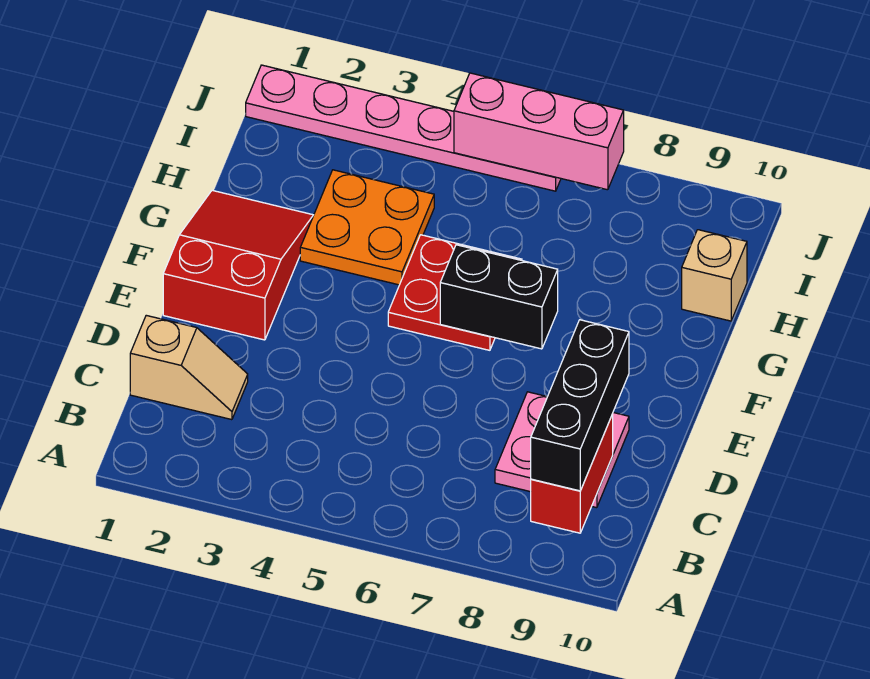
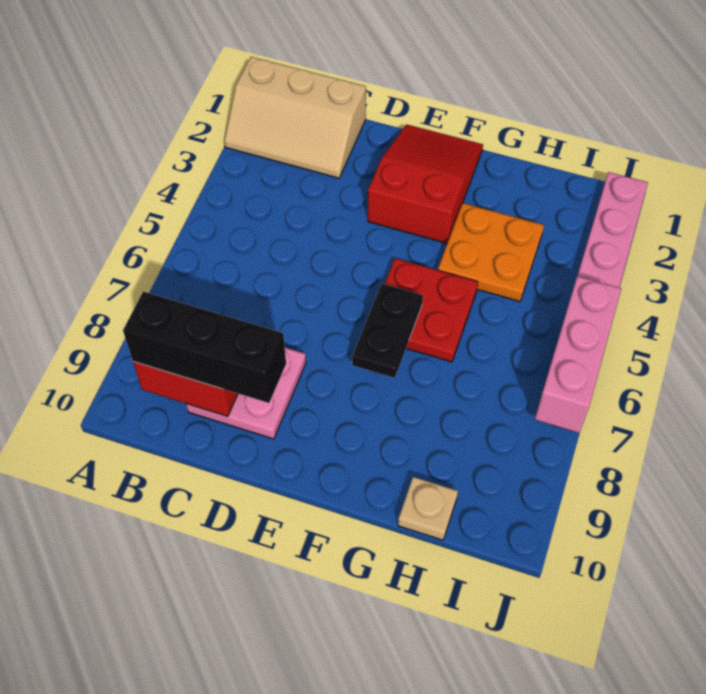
tan slope C1:C2 level 1 top 1 -> tan slope A1:C2 level 1 top 1
red slope E1:G2 level 1 top E -> red slope E1:F3 level 1 top 3
black brick F6:F7 level 2 -> black plate F6:F7 level 2
tan brick H10 level 1 -> tan plate H10 level 1

